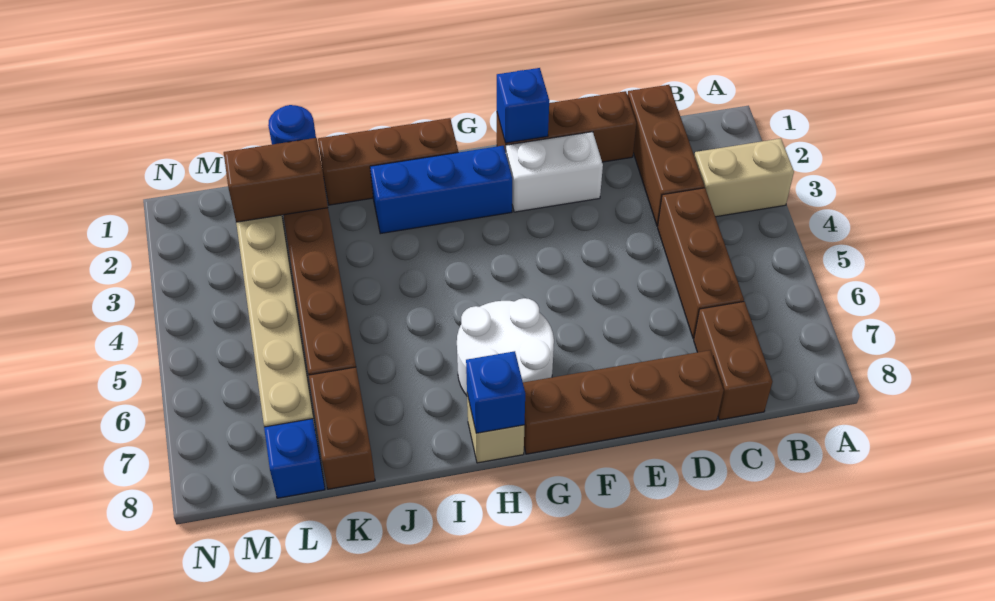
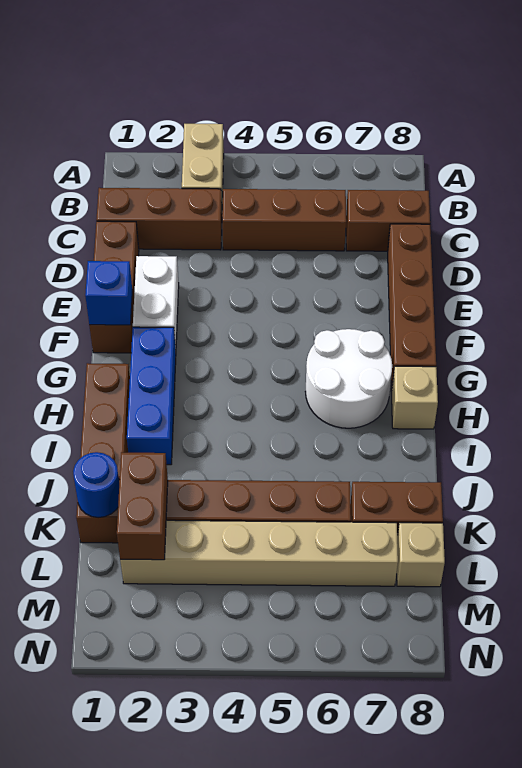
blue brick H8 level 2 -> none
blue brick L8 level 1 -> tan brick L8 level 1

